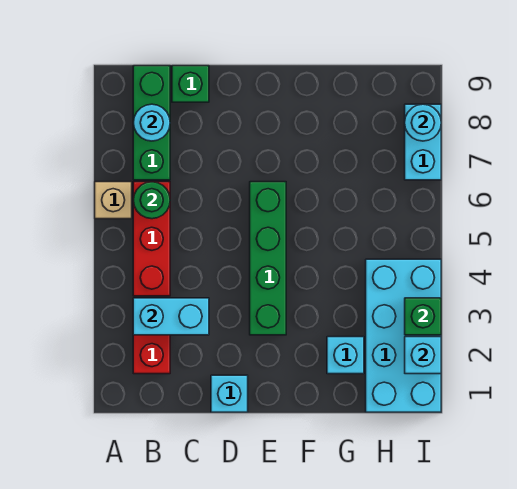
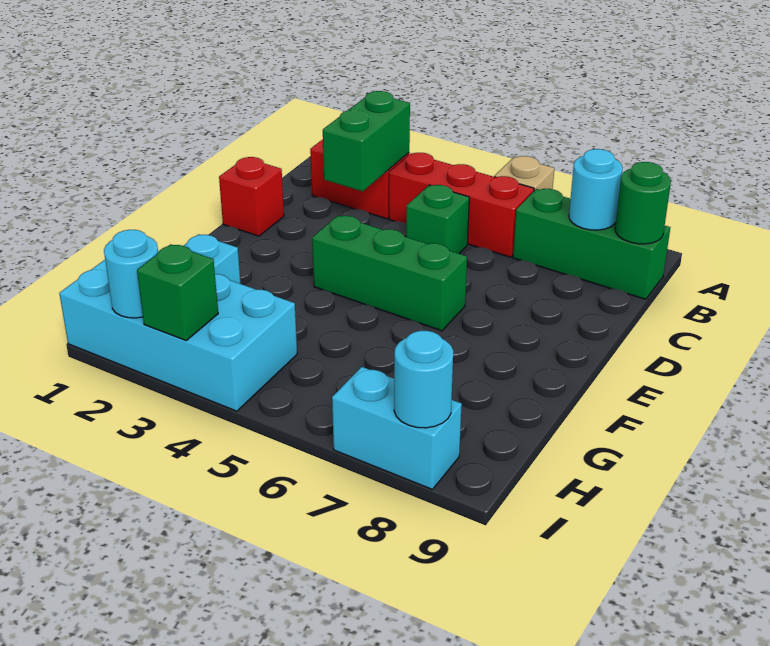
cyan brick B3:C3 level 2 -> green brick B3:C3 level 2
green round brick B6 level 2 -> green round brick B9 level 2
green brick C9 level 1 -> green brick C5 level 1
cyan brick D1 level 1 -> red brick D1 level 1
green brick E3:E6 level 1 -> green brick E4:E6 level 1
cyan brick I2 level 2 -> cyan round brick I2 level 2

